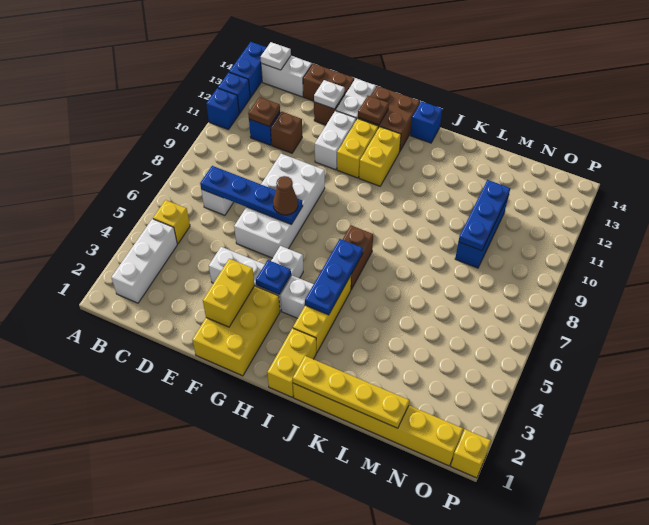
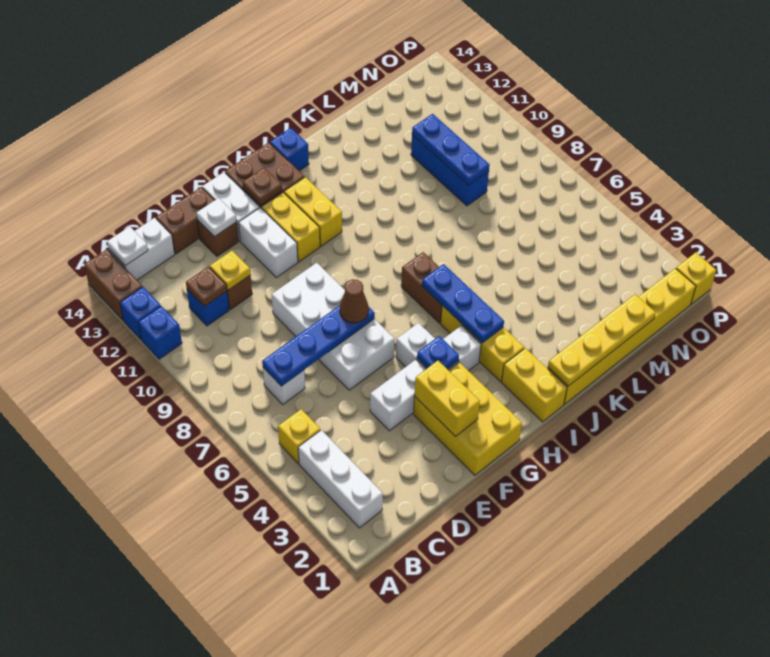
blue brick A13:A14 level 1 -> brown brick A13:A14 level 1
none -> yellow plate D11 level 2

